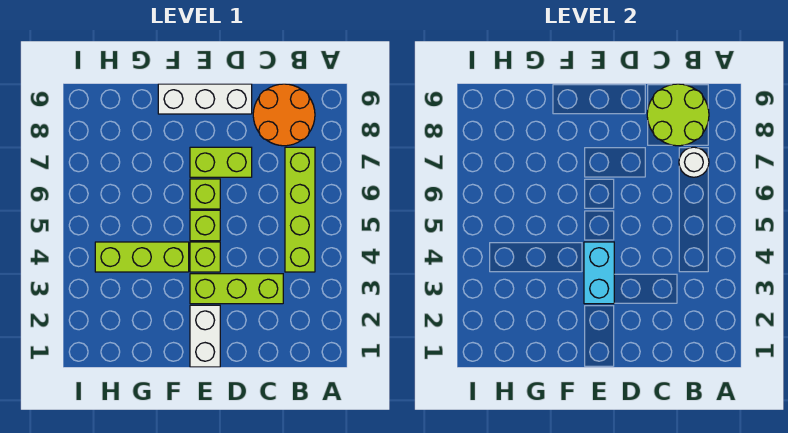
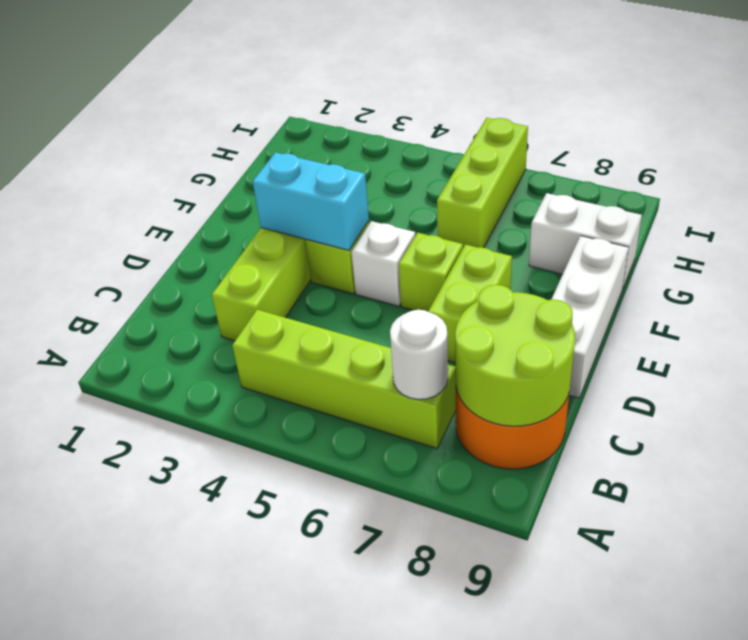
white brick E1:E2 level 1 -> white brick G8:G9 level 1
lime brick E5 level 1 -> white brick E5 level 1
lime brick F4:H4 level 1 -> lime brick G6:I6 level 1

